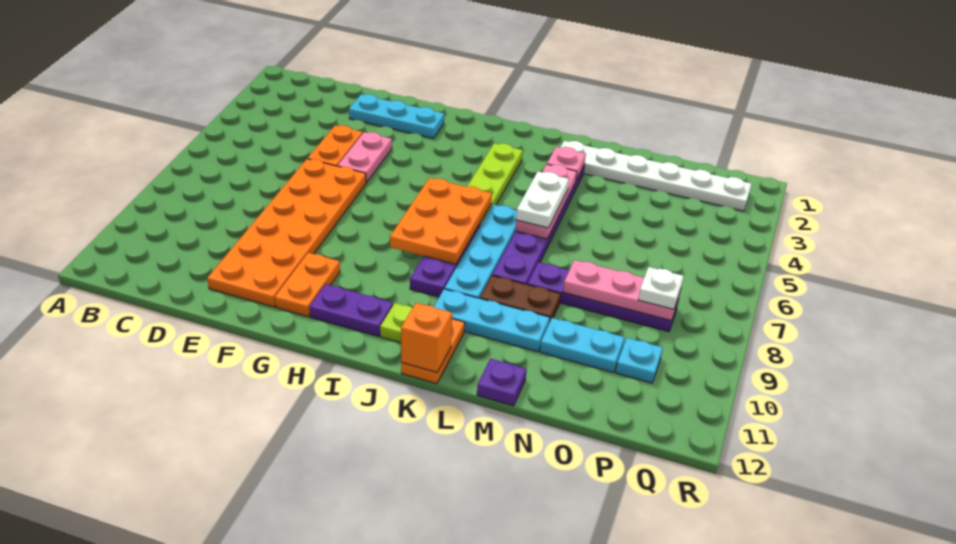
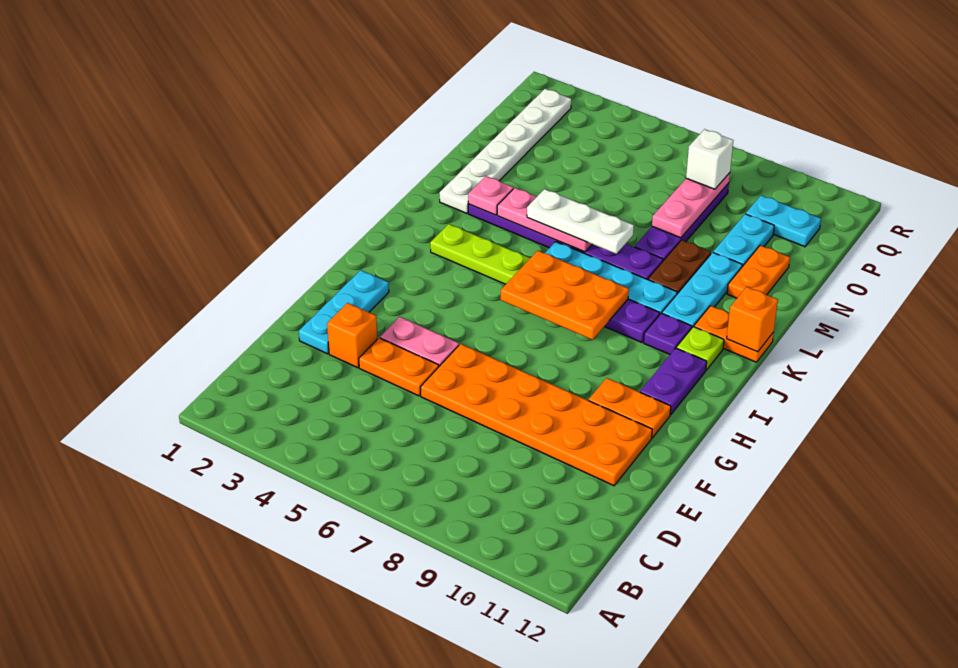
none -> orange brick E3 level 1
white plate L5:L6 level 3 -> white plate L5:L7 level 3
none -> orange plate M11:N11 level 1
purple plate M12 level 1 -> purple plate J10 level 1
white plate P8 level 3 -> white brick P8 level 3
cyan plate P10 level 1 -> cyan plate P10:P11 level 1

